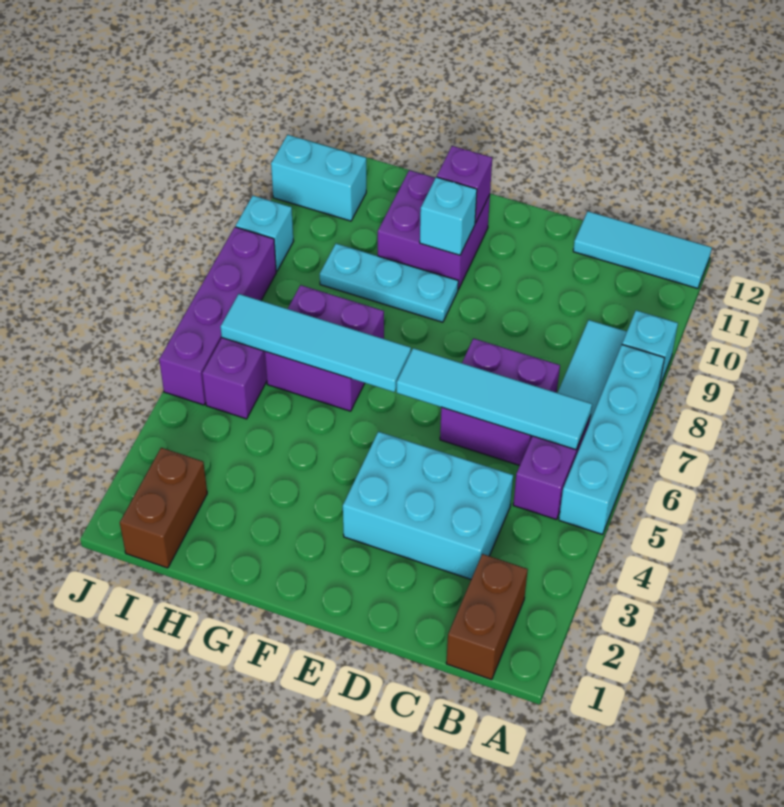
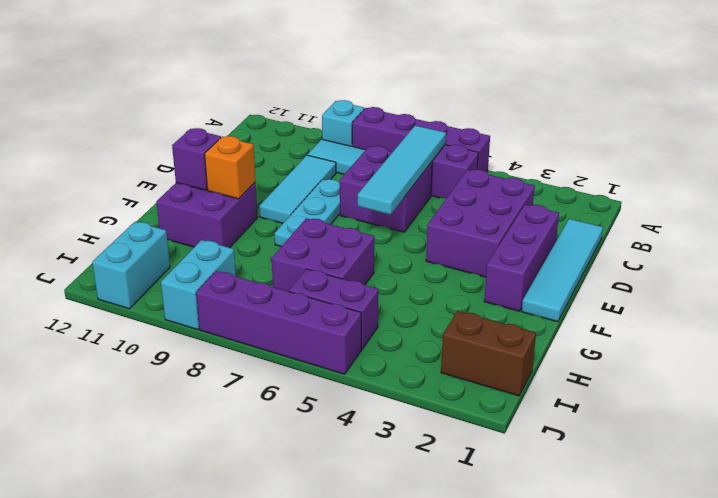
cyan brick A5:A8 level 1 -> purple brick A5:A8 level 1
cyan tile A12:C12 level 1 -> cyan tile C9:E9 level 1
brown brick B1:B2 level 1 -> none
cyan brick C3:E4 level 1 -> purple brick C3:E4 level 1
none -> purple brick D2:F2 level 1
cyan tile F6:I6 level 2 -> cyan tile C1:F1 level 1
cyan plate F9:H9 level 1 -> cyan plate D8:F8 level 1
cyan brick F10 level 2 -> orange brick F10 level 2
cyan brick J9 level 1 -> cyan brick I9:J9 level 1

